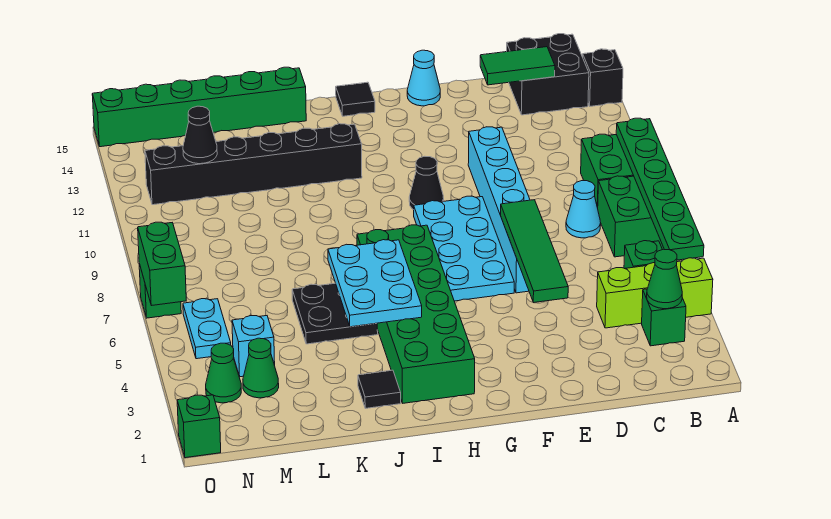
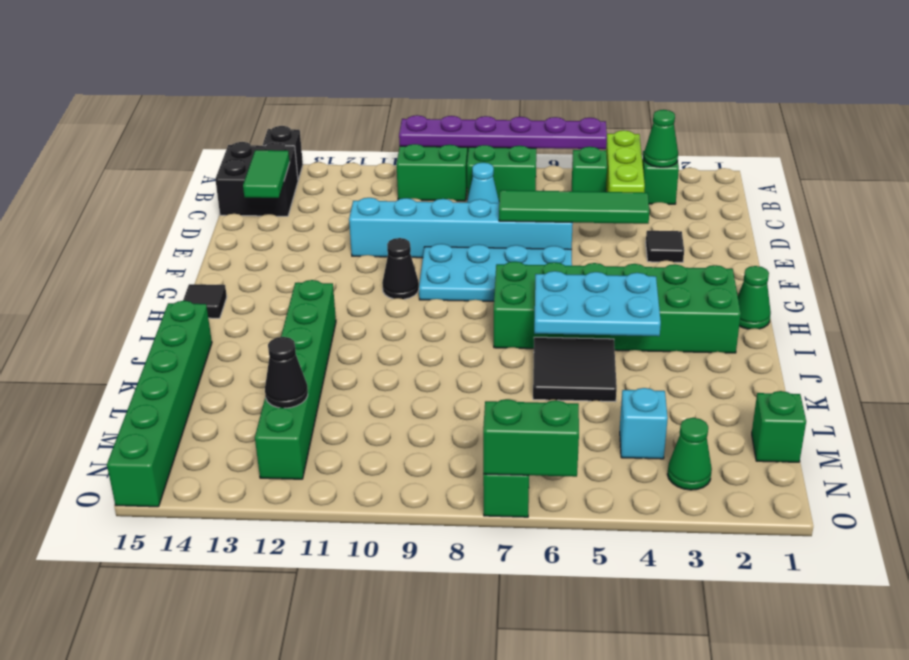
green plate A5:A10 level 2 -> purple plate A5:A10 level 2
cyan cone F15 level 1 -> none
black brick I12:N12 level 1 -> green brick I12:N12 level 1
black tile J2 level 1 -> black tile E3 level 1
black plate J5:K6 level 1 -> black tile J5:K6 level 1
green cone M3 level 1 -> green cone H1 level 1
cyan plate N5:N6 level 1 -> none
green brick O1 level 1 -> green brick M1 level 1

